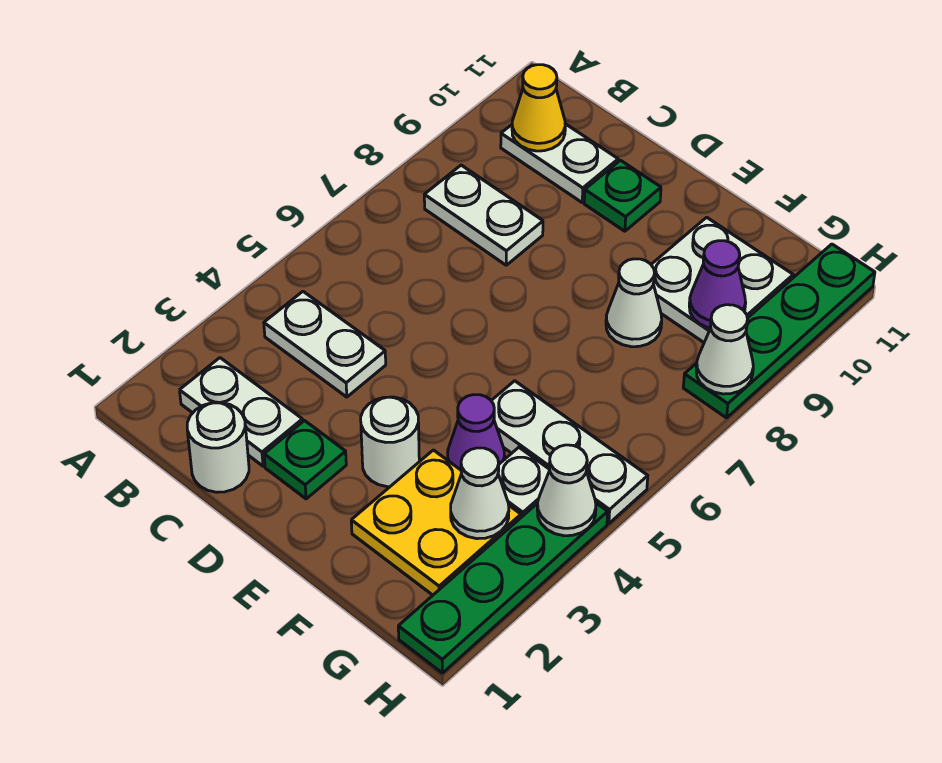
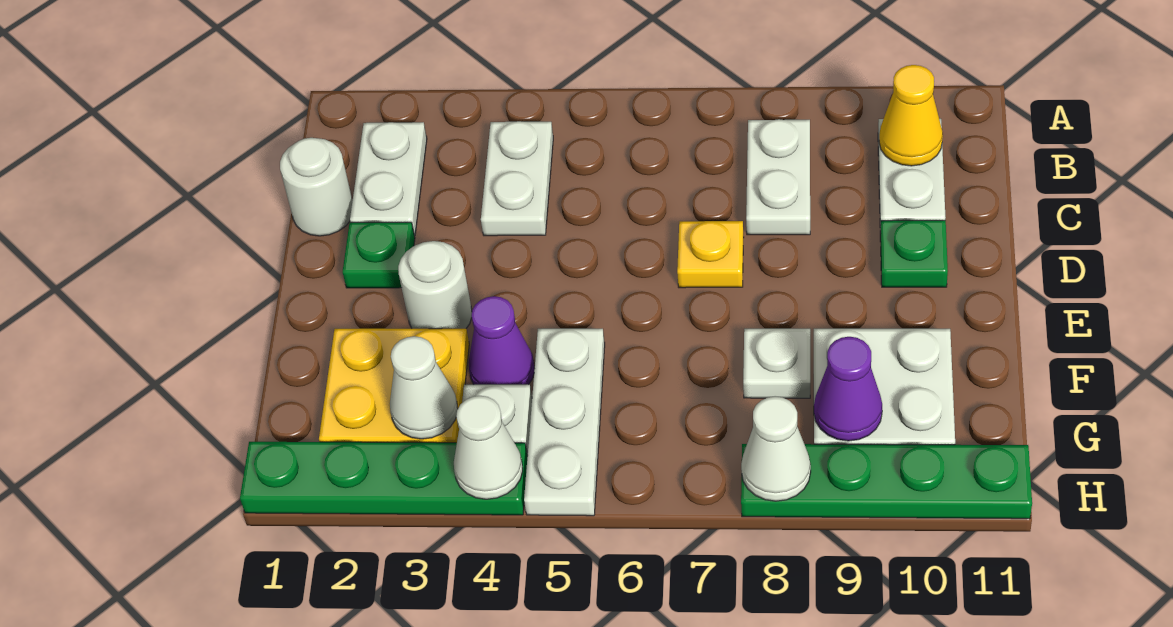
none -> yellow plate D7 level 1
white cone F8 level 1 -> white plate F8 level 1

